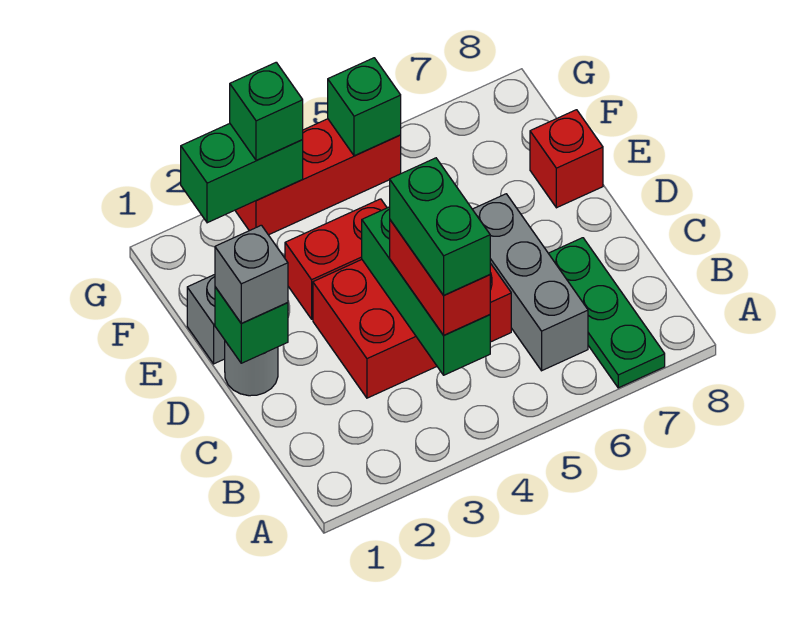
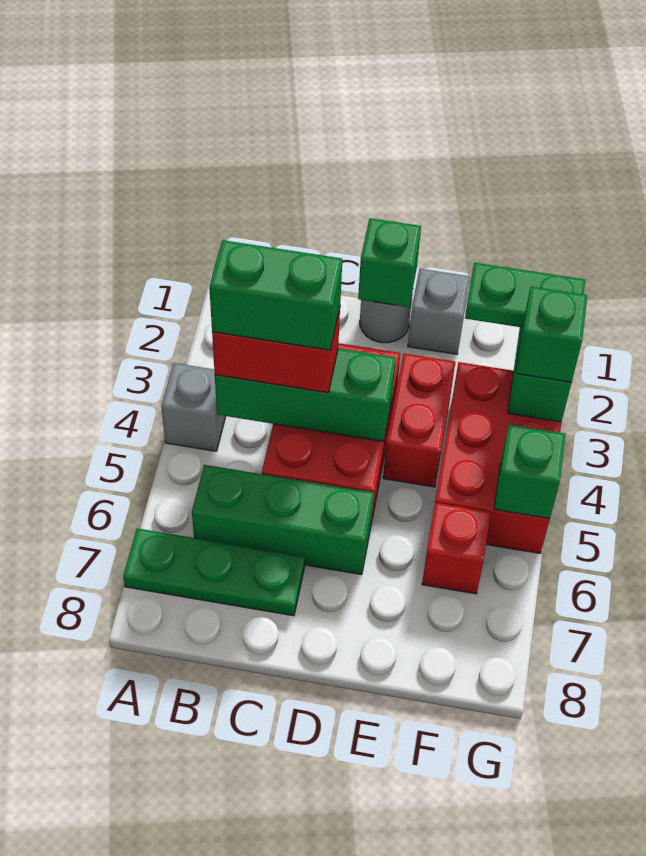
grey brick B6:D6 level 1 -> green brick B6:D6 level 1
grey brick D1 level 3 -> grey brick A4 level 1
red brick E8 level 1 -> red brick F6 level 1
none -> green plate F2:G2 level 3
red brick G3:G5 level 1 -> red brick F3:G5 level 1

